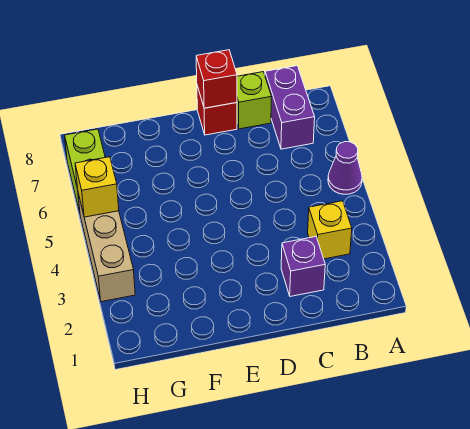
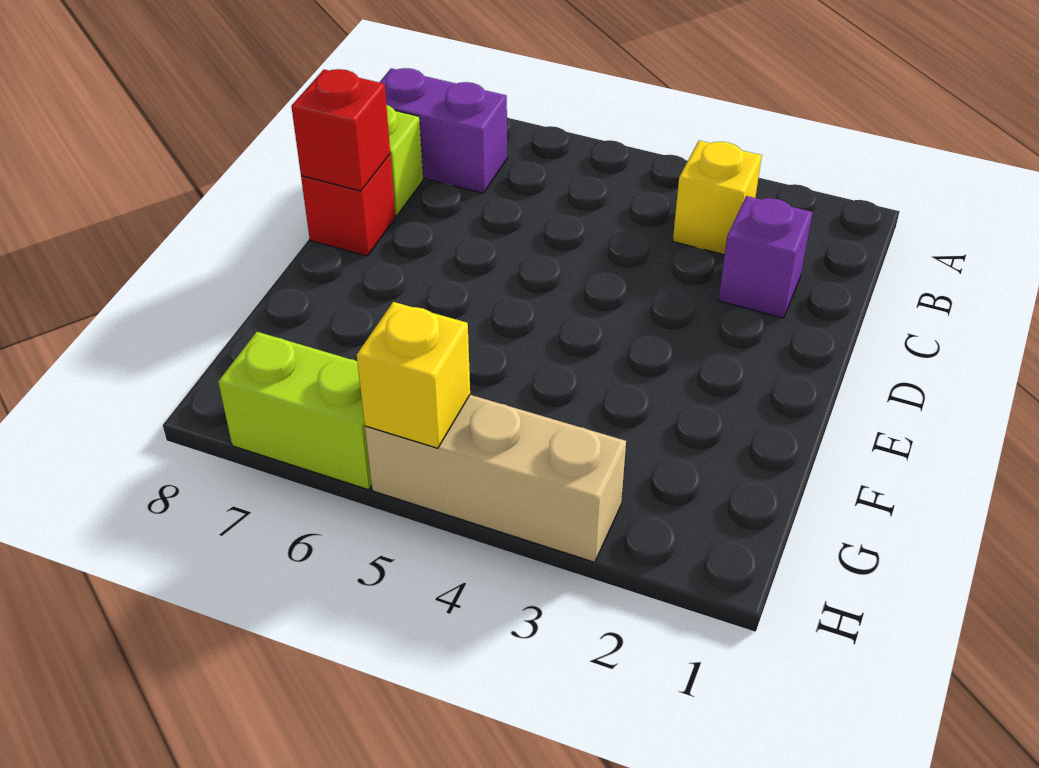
purple cone A5 level 1 -> none

